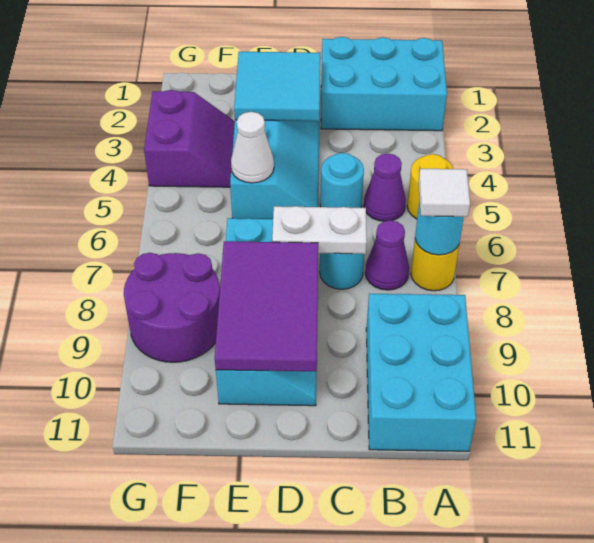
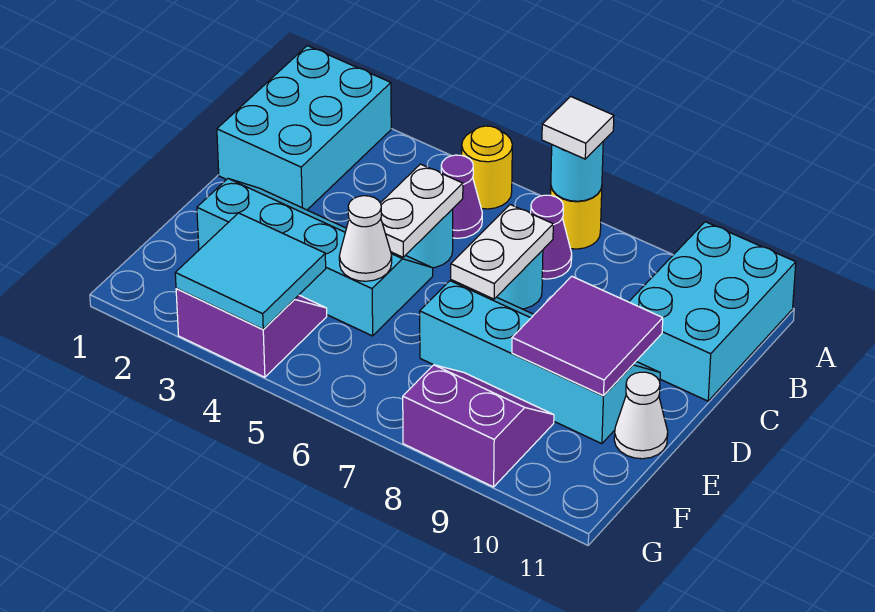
cyan brick A9:B11 level 1 -> cyan brick A10:C11 level 1
none -> white plate C5:D5 level 2
cyan tile D2:E3 level 2 -> cyan tile F3:G4 level 2
purple tile D8:E10 level 2 -> purple tile D9:E10 level 2
none -> white cone E11 level 1
purple round brick F8:G9 level 1 -> purple slope F8:G9 level 1 top G

